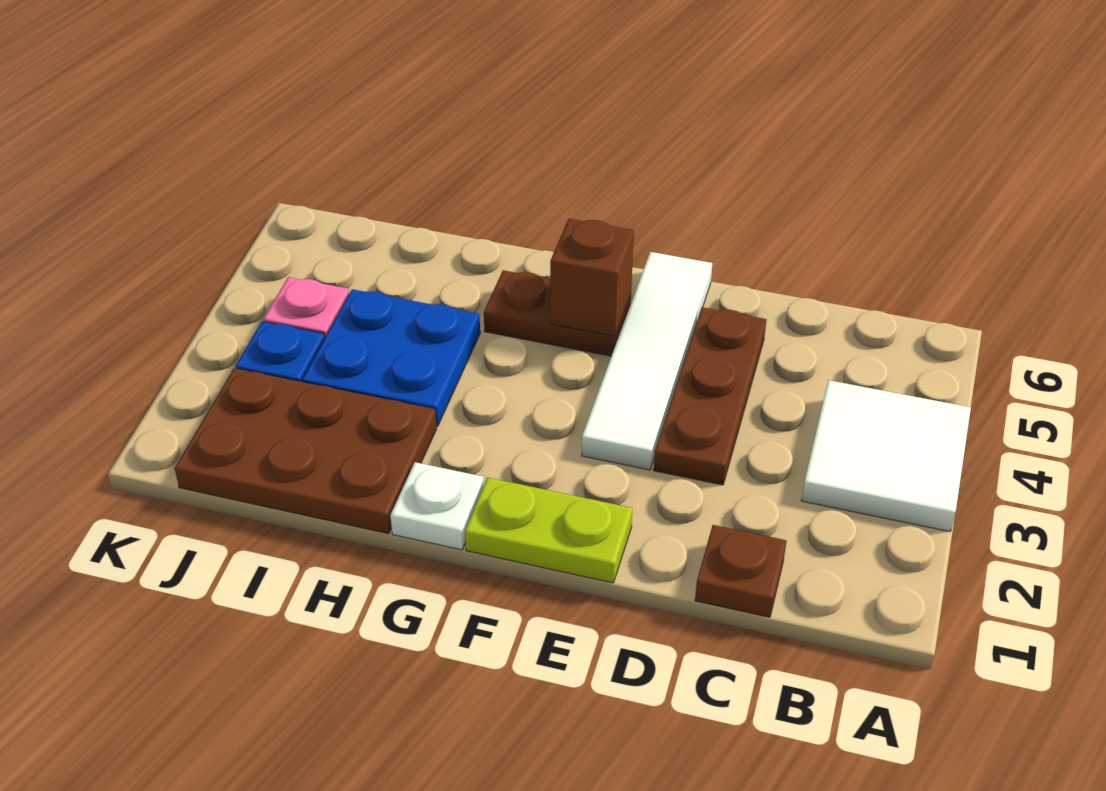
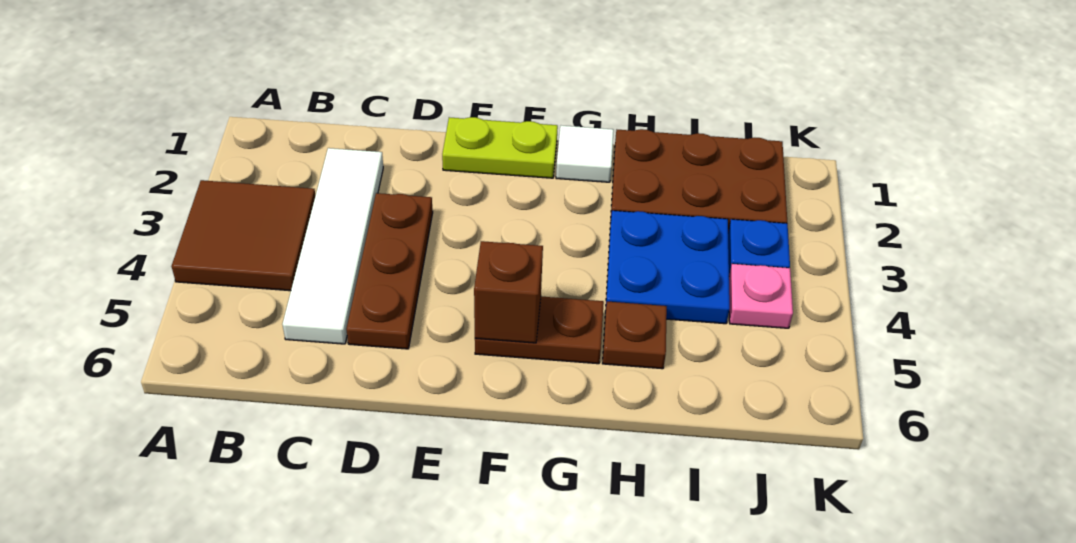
white tile A3:B4 level 1 -> brown tile A3:B4 level 1
brown plate C1 level 1 -> brown plate H5 level 1
white tile E3:E6 level 1 -> white tile C2:C5 level 1
white plate G1 level 1 -> white tile G1 level 1

